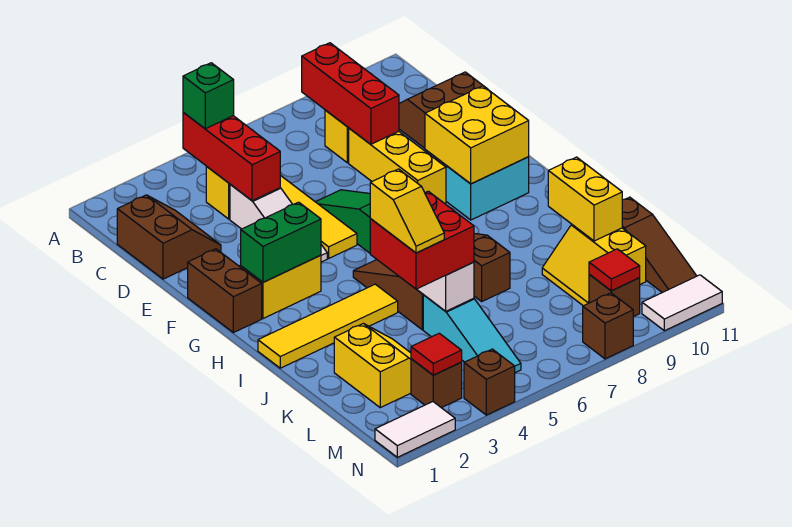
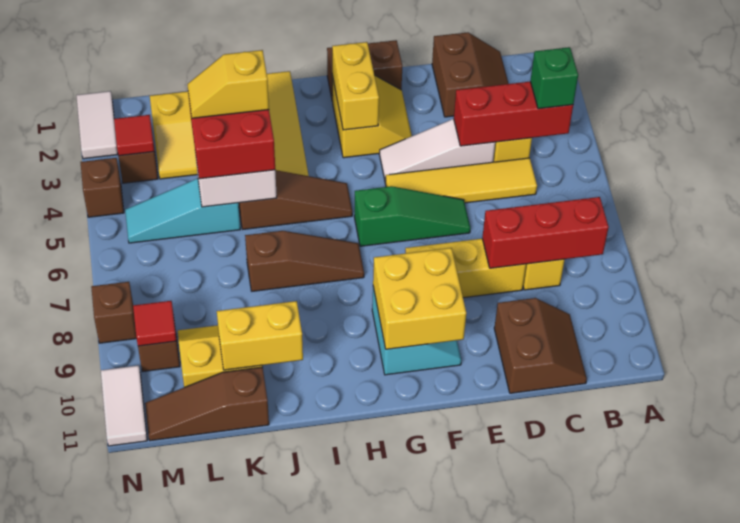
brown slope C1:D2 level 1 top 1 -> brown slope C1:D2 level 1 top D
green brick G2:G3 level 2 -> yellow brick G2:G3 level 2

